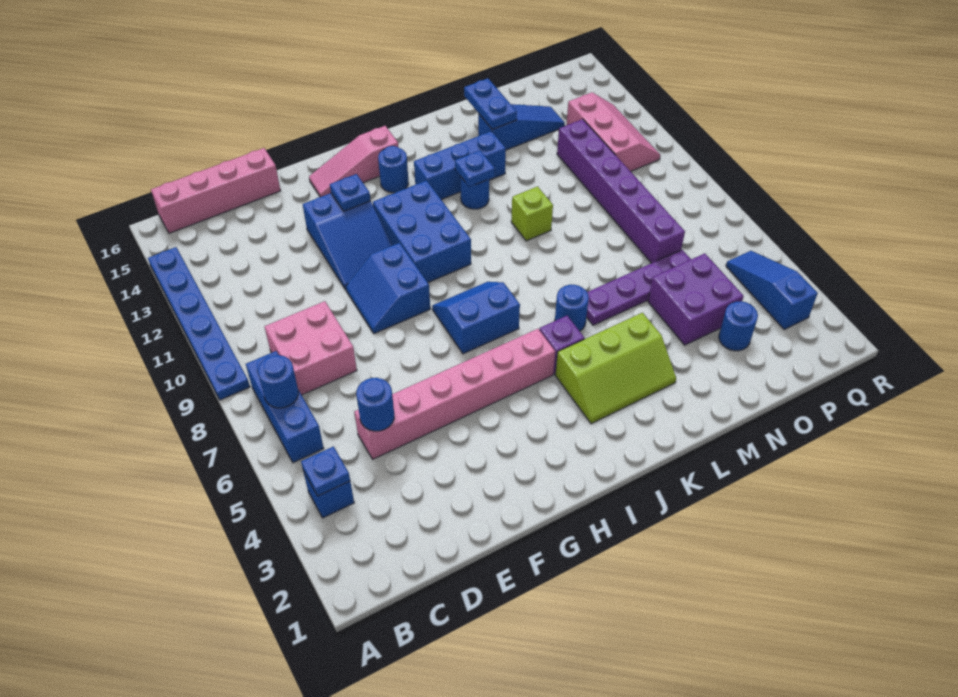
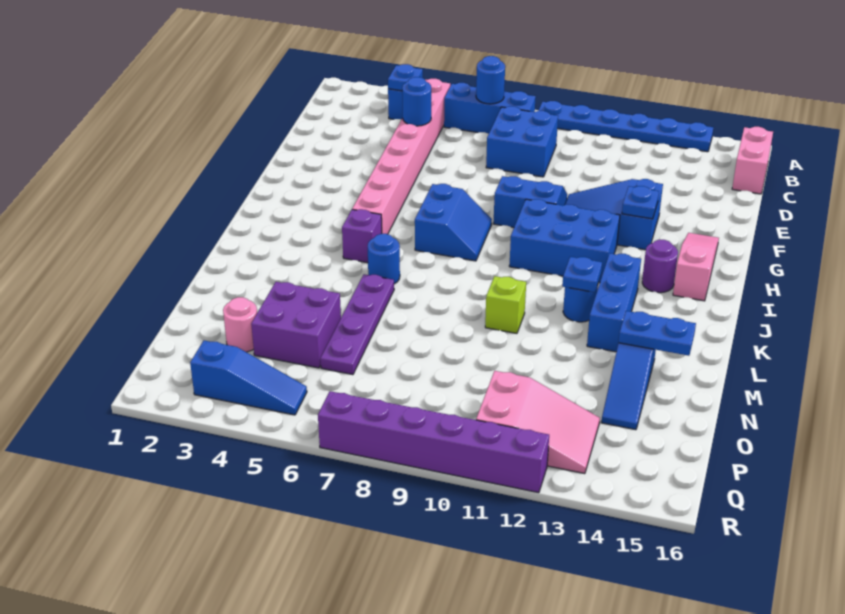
pink brick B16:E16 level 1 -> pink brick B16:C16 level 1
pink brick C8:D9 level 1 -> blue brick C8:D9 level 1
pink brick D5:I5 level 1 -> pink brick B5:I5 level 1
blue round brick I14 level 1 -> purple round brick I14 level 1
lime slope J3:L4 level 1 top 4 -> none
blue round brick O3 level 1 -> pink round brick O3 level 1
purple brick O7:O12 level 1 -> purple brick R7:R12 level 1
pink slope P11:Q13 level 1 top P -> pink slope P11:Q13 level 1 top 11

